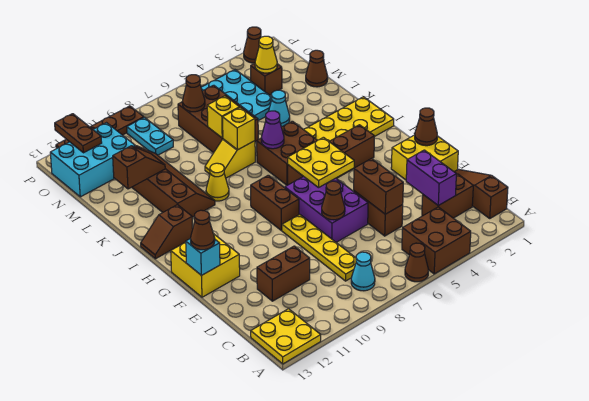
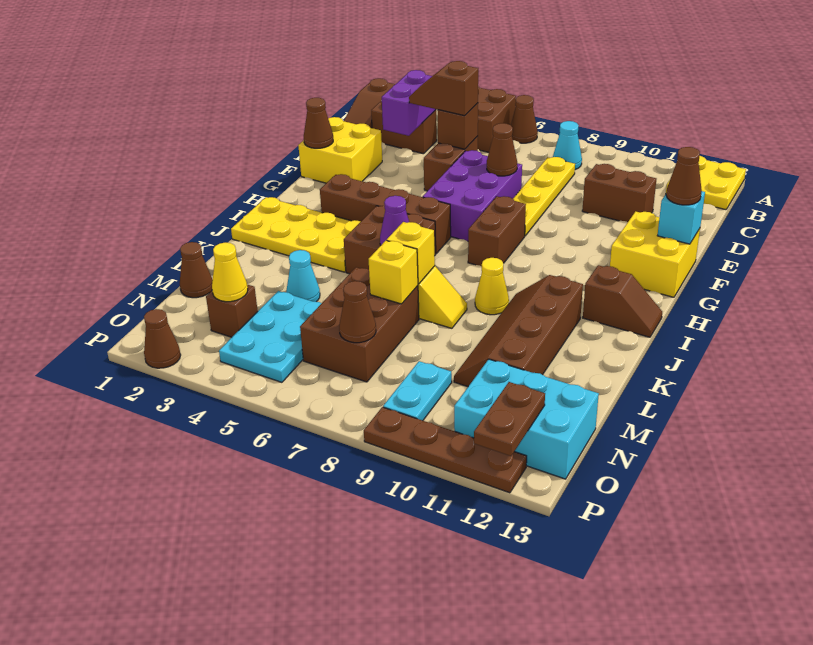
brown brick D5:E5 level 2 -> brown brick D5 level 2
yellow plate G5:H6 level 2 -> none
brown slope L11:L12 level 2 top 12 -> brown slope D4:D5 level 3 top 5

